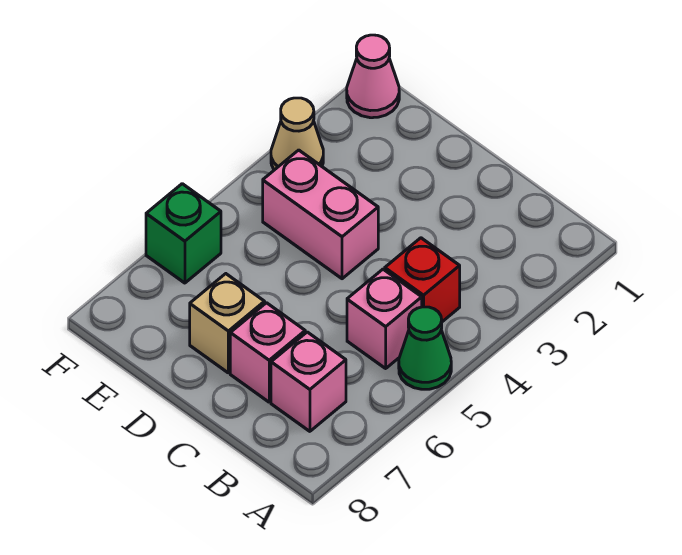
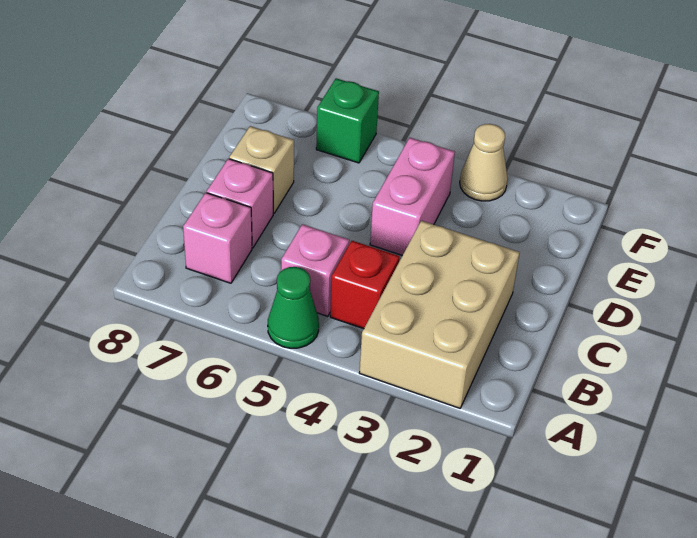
none -> tan brick A2:C3 level 1
pink cone F1 level 1 -> none

